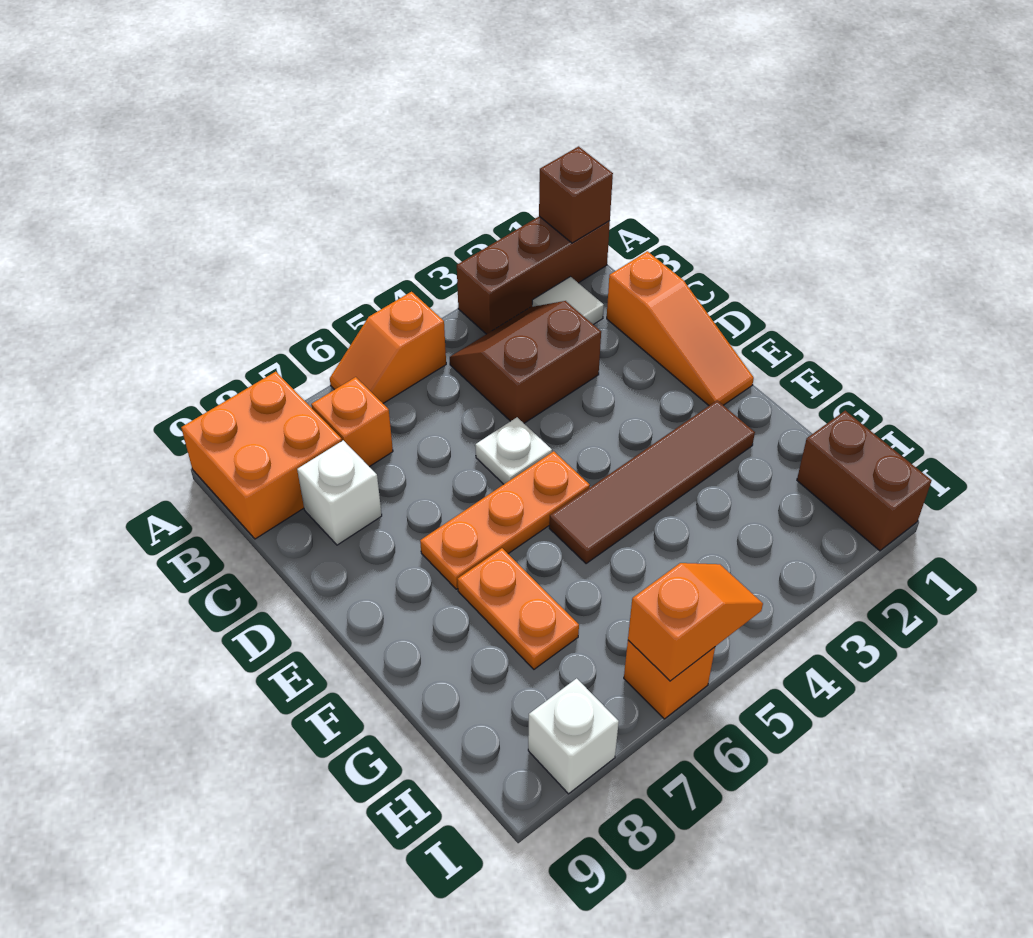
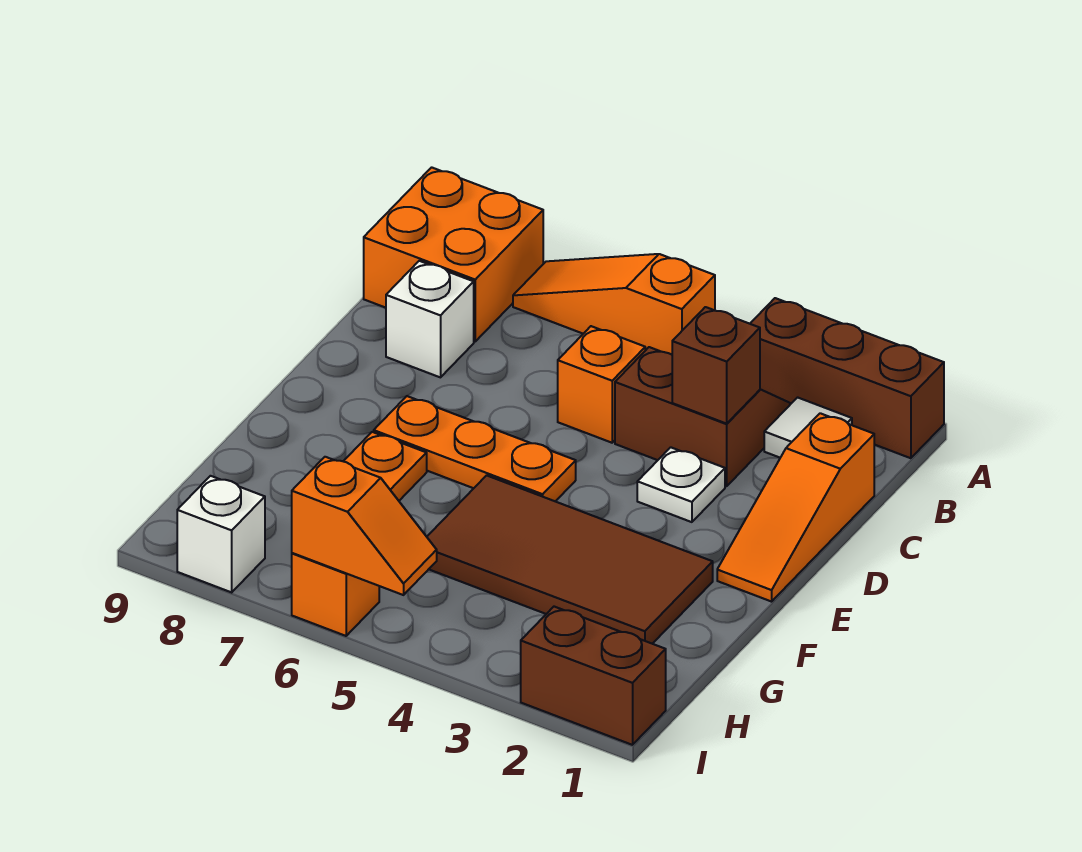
brown brick A1 level 2 -> brown brick C3 level 2
orange slope A5:A6 level 1 top 5 -> orange slope A5:A7 level 1 top 5
orange brick B7 level 1 -> orange brick C5 level 1
white plate D5 level 1 -> white plate D3 level 1
brown tile F2:F5 level 1 -> brown tile F2:G5 level 1
brown brick H1:I1 level 1 -> brown brick I1:I2 level 1

